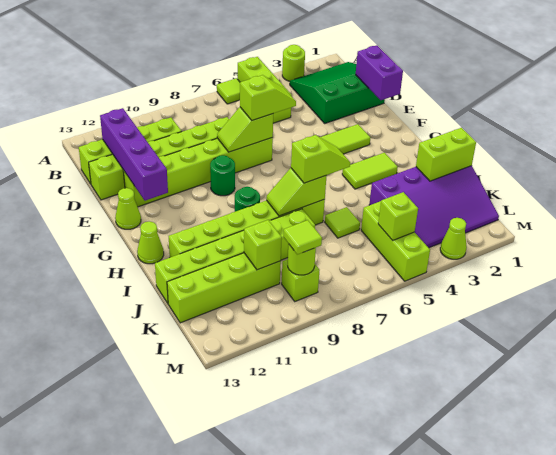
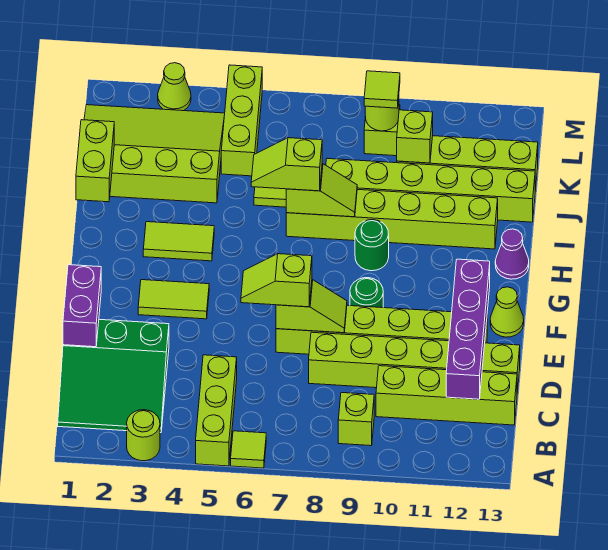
lime cone H13 level 1 -> purple cone H13 level 1
purple slope J1:L4 level 1 top J -> lime slope J1:L4 level 1 top J
lime brick J1:J2 level 2 -> lime brick I1:J1 level 2
lime brick L5 level 2 -> lime brick B9 level 1

